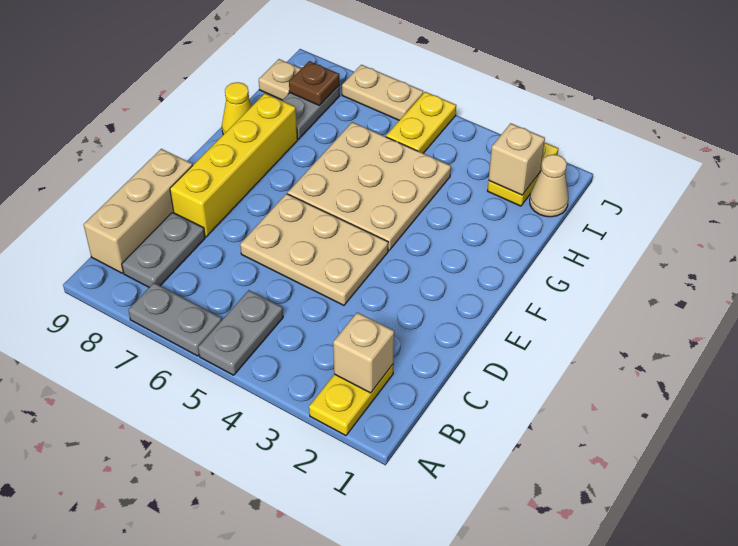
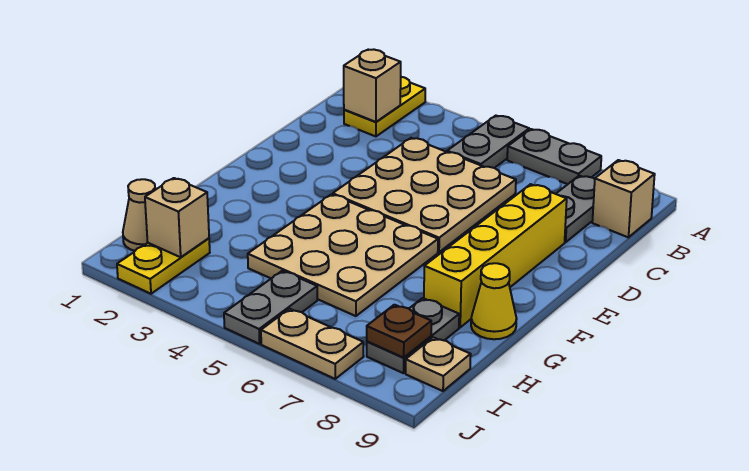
tan brick B9:D9 level 1 -> tan brick B9 level 1
tan plate D4:E6 level 1 -> tan plate C4:E6 level 1
yellow plate I5:J5 level 1 -> grey plate I5:J5 level 1

